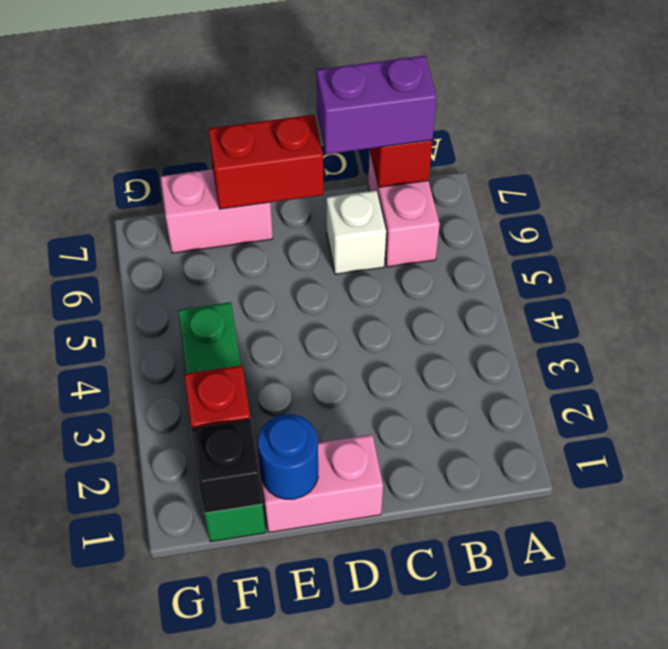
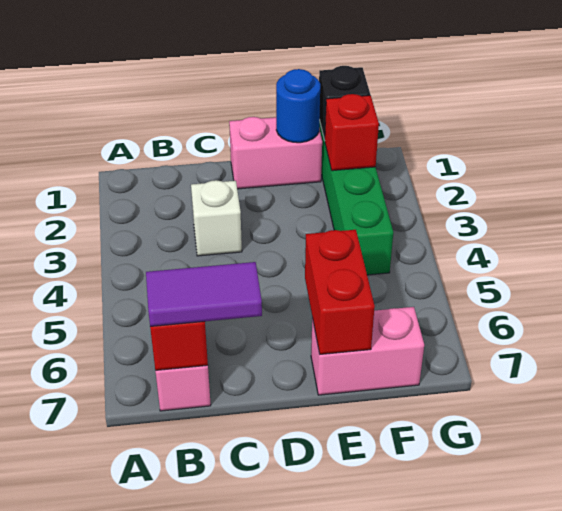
purple brick B7:C7 level 3 -> purple tile B7:C7 level 3
white brick C6 level 1 -> white brick C3 level 1
red brick D7:E7 level 2 -> red brick E6:E7 level 2

